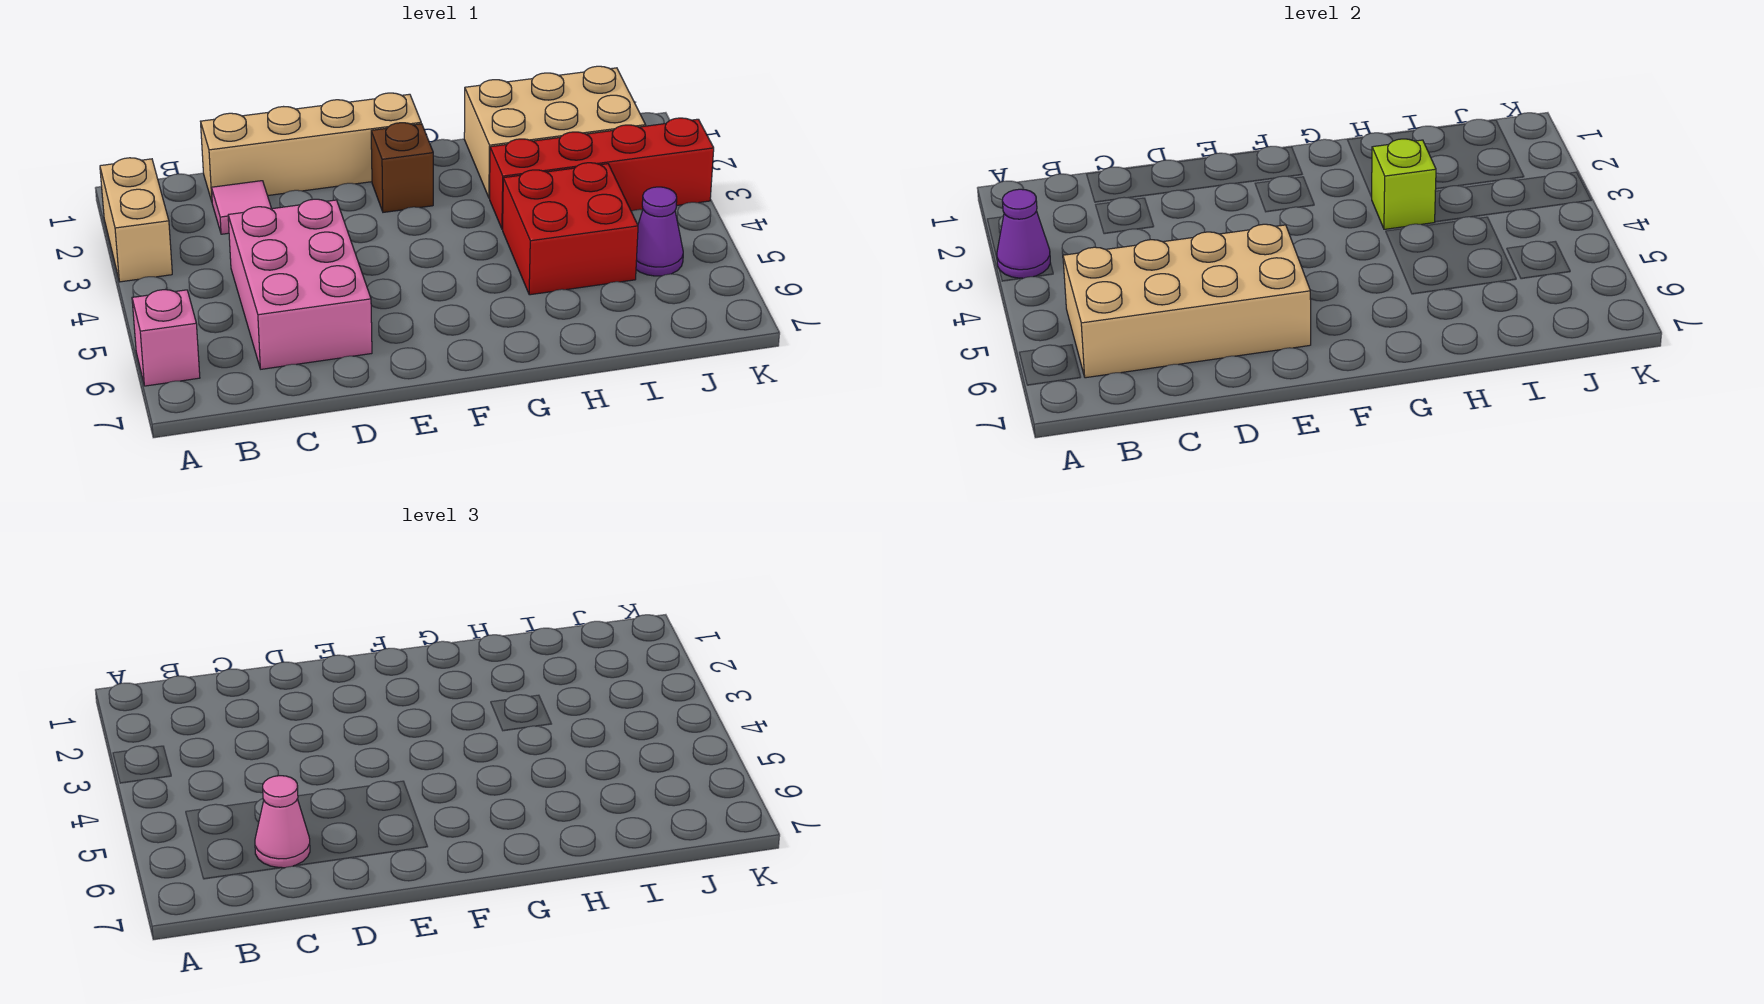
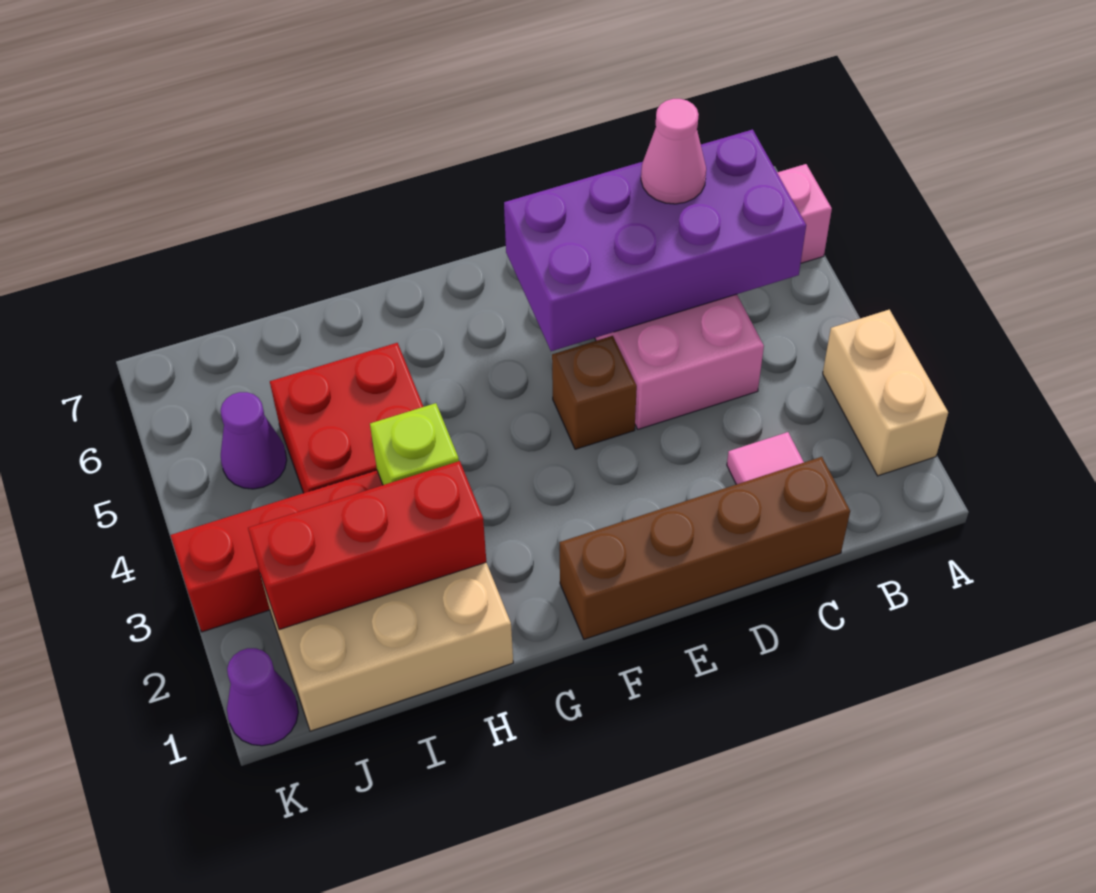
purple cone A3 level 2 -> purple cone K1 level 1
tan brick B5:E6 level 2 -> purple brick B5:E6 level 2
tan brick C1:F1 level 1 -> brown brick C1:F1 level 1
brown brick F2 level 1 -> brown brick E4 level 1
none -> red brick H2:J2 level 2

